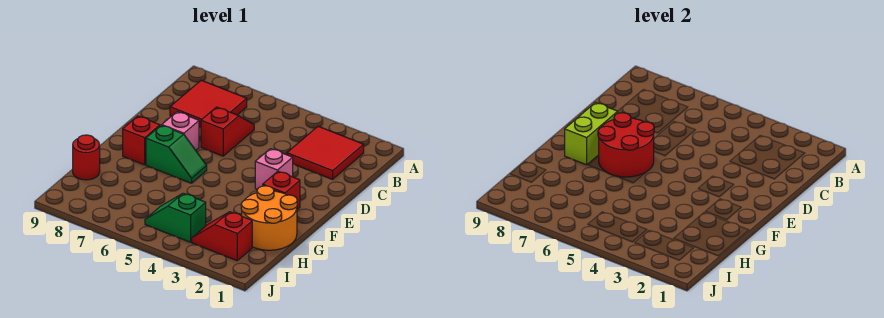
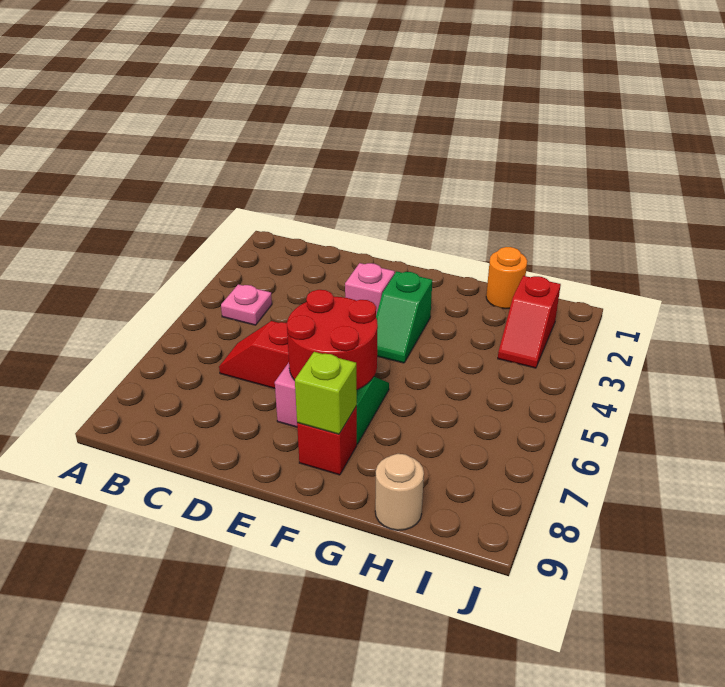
red tile B2:C3 level 1 -> none
none -> pink plate B4 level 1
red tile B7:C8 level 1 -> none
lime brick E8:F8 level 2 -> lime brick F8 level 2
red brick F2 level 1 -> none
orange round brick G1:H2 level 1 -> orange round brick H1 level 1
red round brick H9 level 1 -> tan round brick H9 level 1
green slope I4:I5 level 1 top 4 -> green slope F3:F4 level 1 top 3

